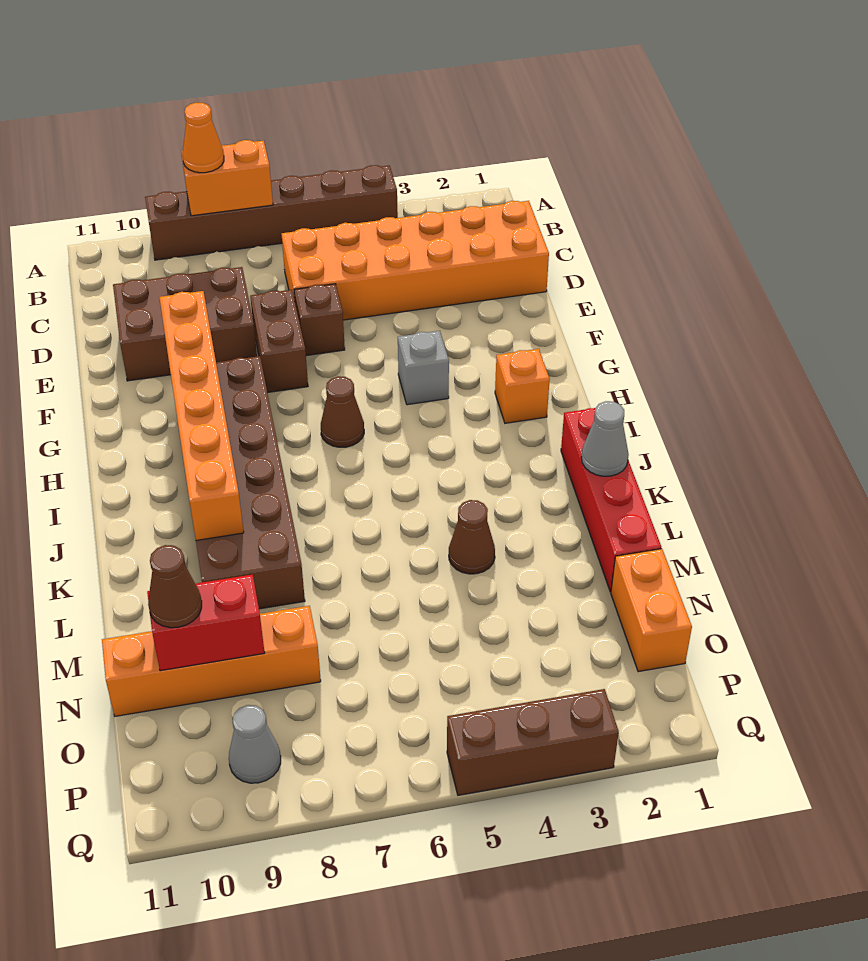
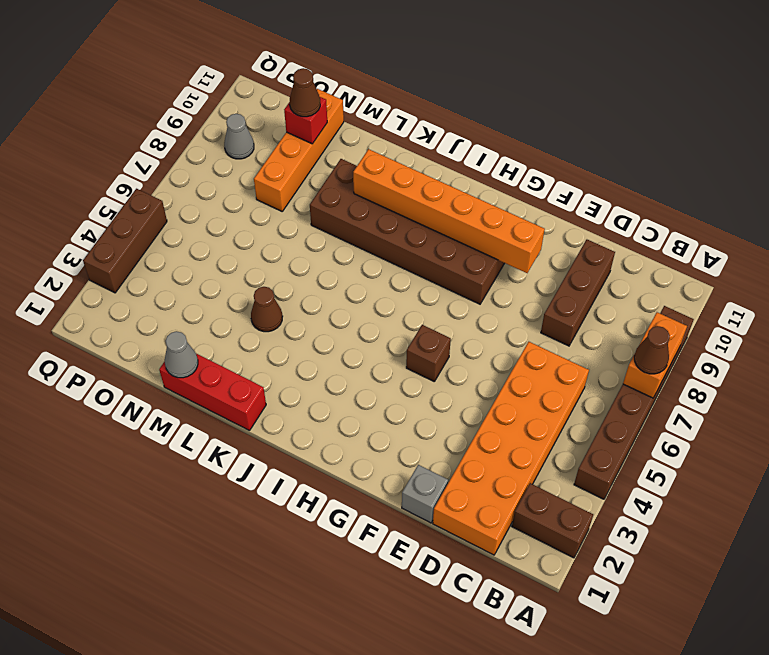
orange cone A8 level 3 -> none
brown brick D8:E10 level 1 -> brown brick D8:D10 level 1
brown brick E6 level 1 -> brown brick G5 level 1
brown brick E7:F7 level 1 -> brown brick A2:B2 level 1
grey brick G4 level 1 -> grey brick E1 level 1
orange brick H2 level 1 -> none
brown cone H6 level 1 -> brown cone A7 level 3
red brick J1:M1 level 1 -> red brick K1:M1 level 1
grey cone K1 level 2 -> grey cone M1 level 2
orange brick N1:O1 level 1 -> none
red brick N9:N10 level 2 -> red brick N10 level 2

